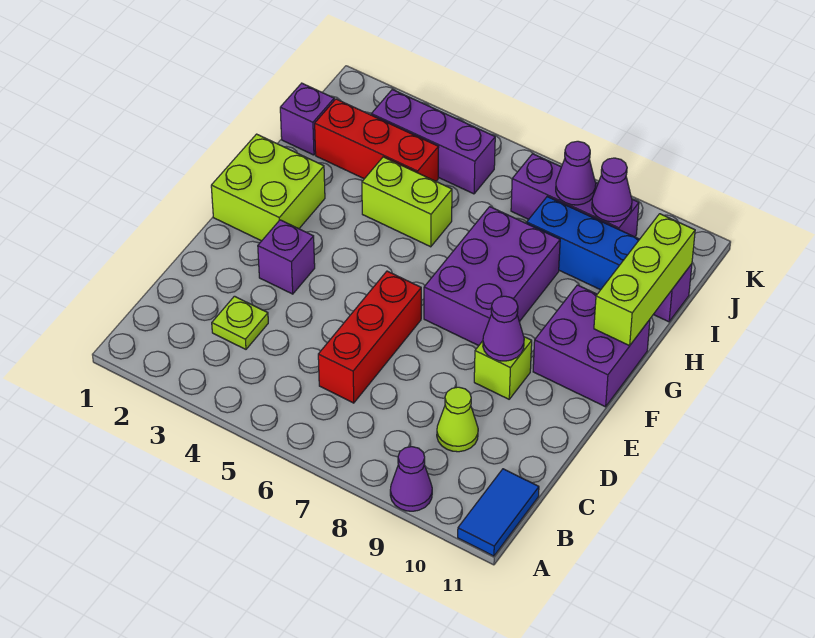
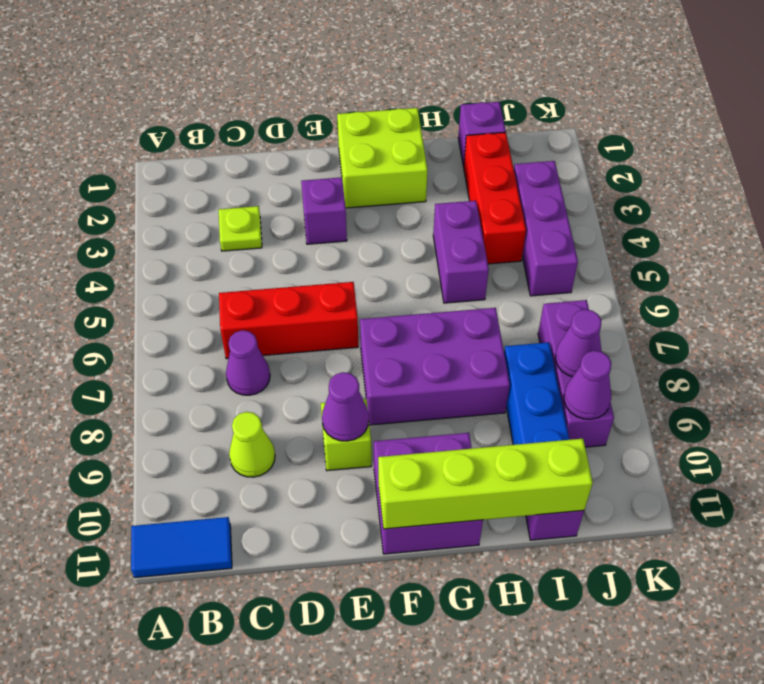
purple cone A9 level 1 -> purple cone C7 level 1
lime brick G11:I11 level 2 -> lime brick F11:I11 level 2
lime brick H4:H5 level 1 -> purple brick H4:H5 level 1

